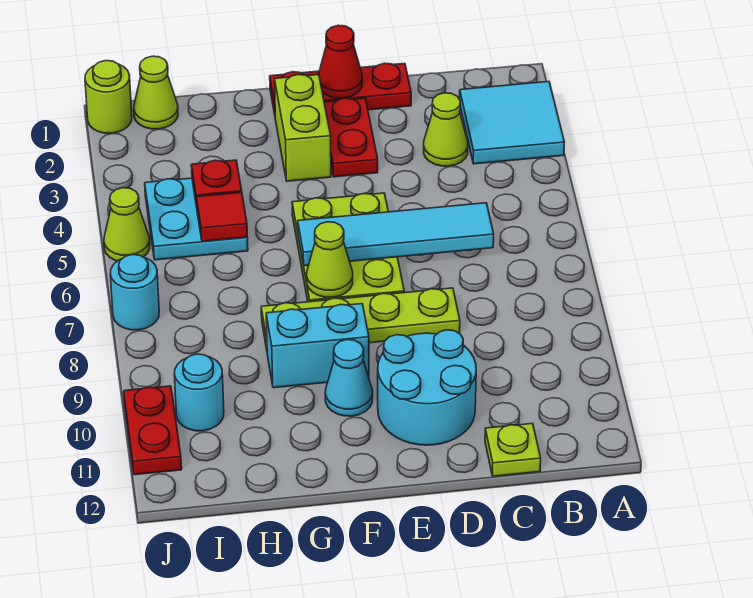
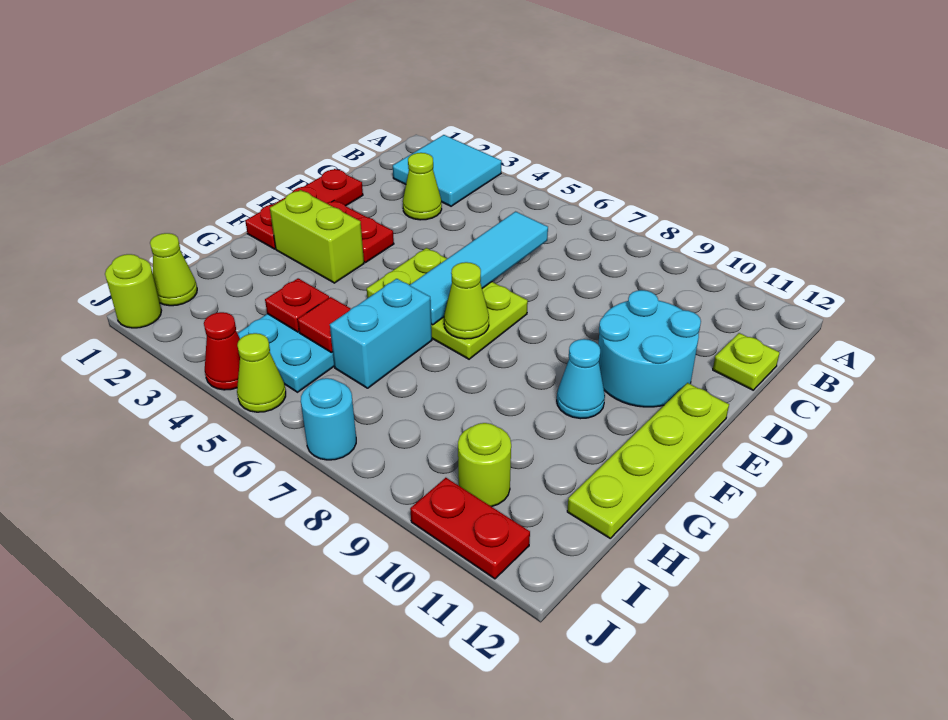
lime plate D8:G8 level 1 -> lime plate E12:H12 level 1
red cone E1 level 2 -> red cone J4 level 1
cyan brick F9:G9 level 1 -> cyan brick G6:H6 level 1
cyan round brick I10 level 1 -> lime round brick I10 level 1

